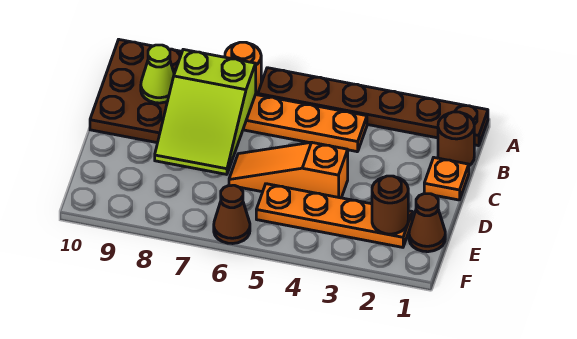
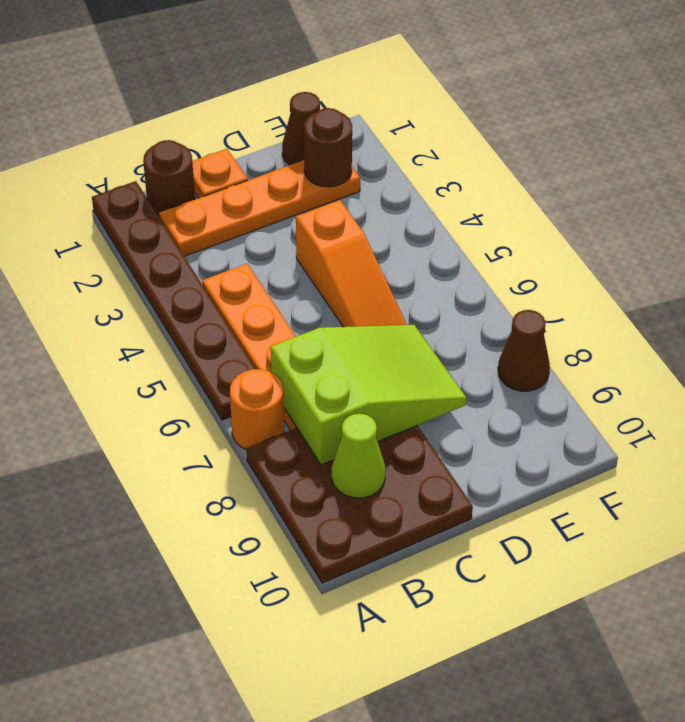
orange plate E2:E5 level 1 -> orange plate B2:E2 level 1
brown cone F6 level 1 -> brown cone F8 level 1

